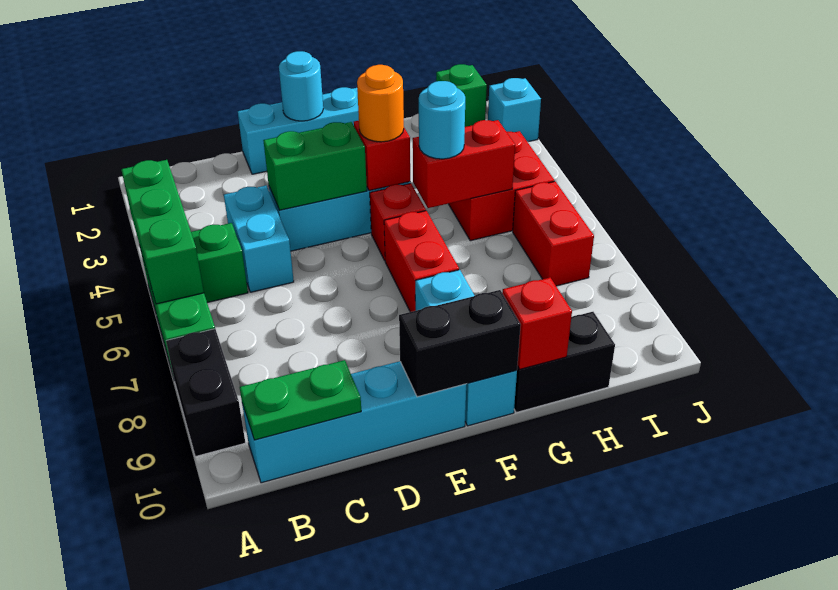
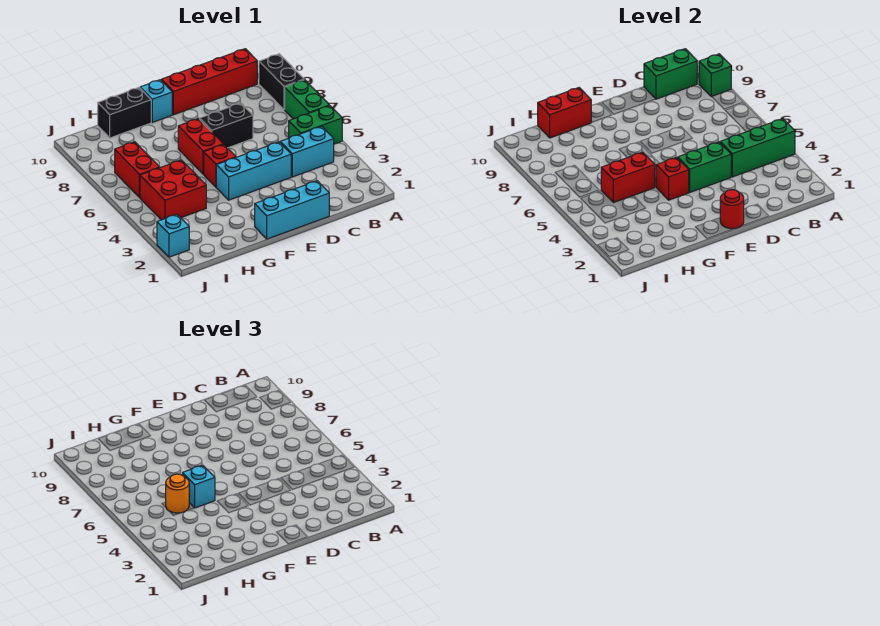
green brick A4:A6 level 2 -> green brick A4:C4 level 2
cyan brick B10:E10 level 1 -> red brick B10:E10 level 1
green plate B10:C10 level 2 -> green brick B10:C10 level 2
cyan brick C4:C5 level 1 -> cyan brick B4:C4 level 1
cyan round brick E1 level 2 -> red round brick E1 level 2
black brick E10:F10 level 2 -> black brick D7:E7 level 1
orange round brick F4 level 3 -> orange round brick H5 level 3
cyan brick F8:F10 level 1 -> cyan brick F10 level 1
cyan round brick G5 level 3 -> cyan brick G5 level 3
red brick G10 level 2 -> red brick G10:H10 level 2
green brick I1 level 1 -> green brick A9 level 2

